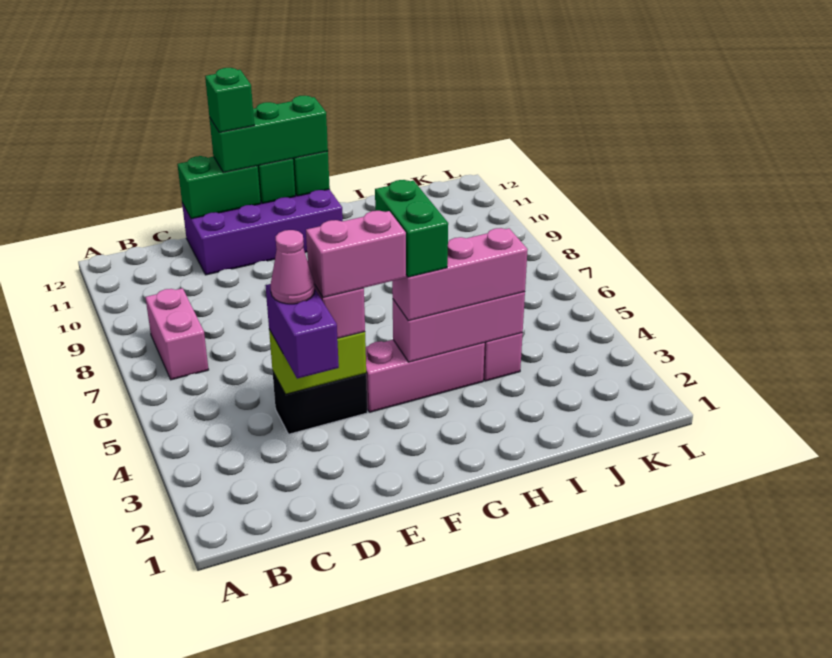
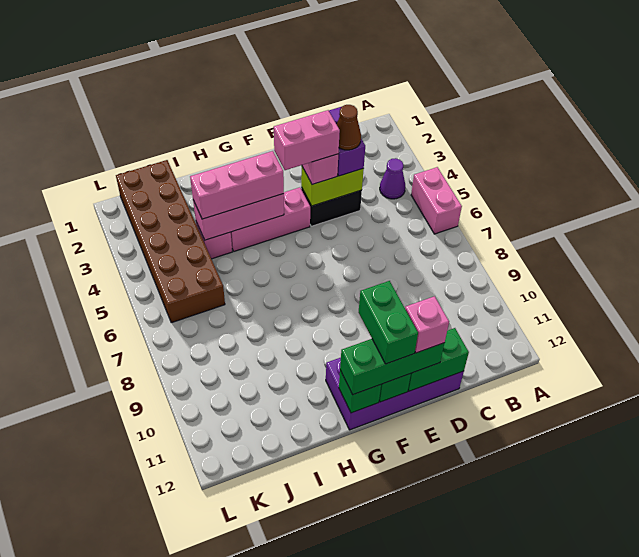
none -> purple cone B4 level 1
pink brick B7:B8 level 1 -> pink brick A5:A6 level 1
pink cone D4 level 4 -> brown cone D4 level 4
green brick E12 level 4 -> pink brick E12 level 4
green brick G4:G5 level 4 -> green brick F11:F12 level 4
none -> brown brick J1:K6 level 1

